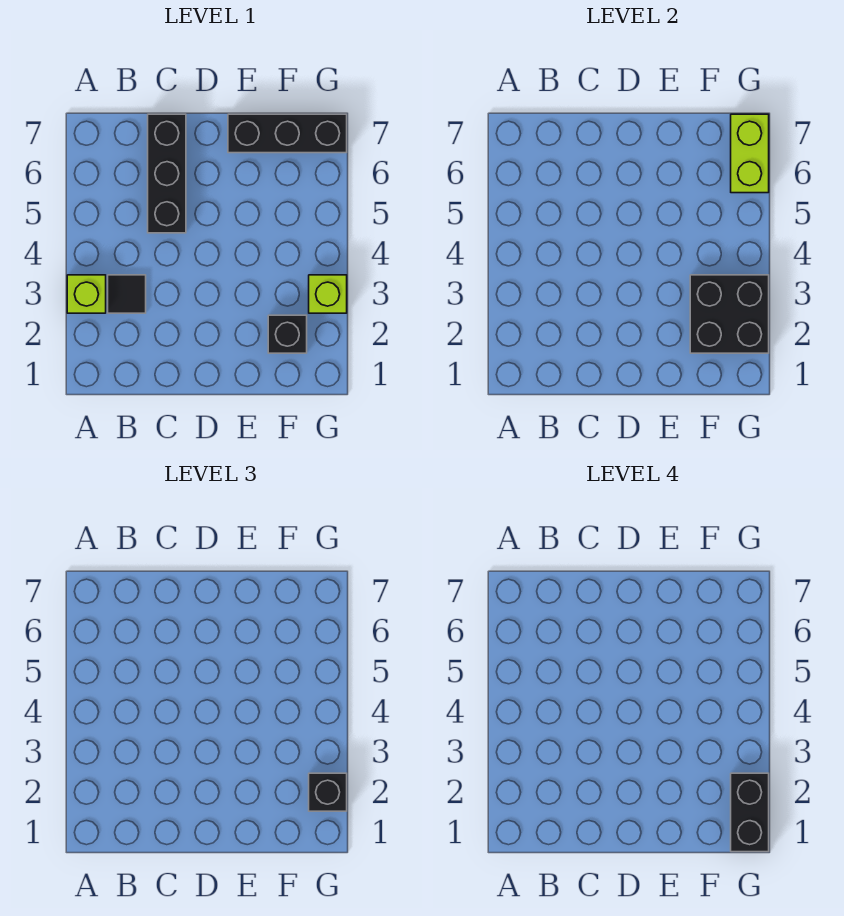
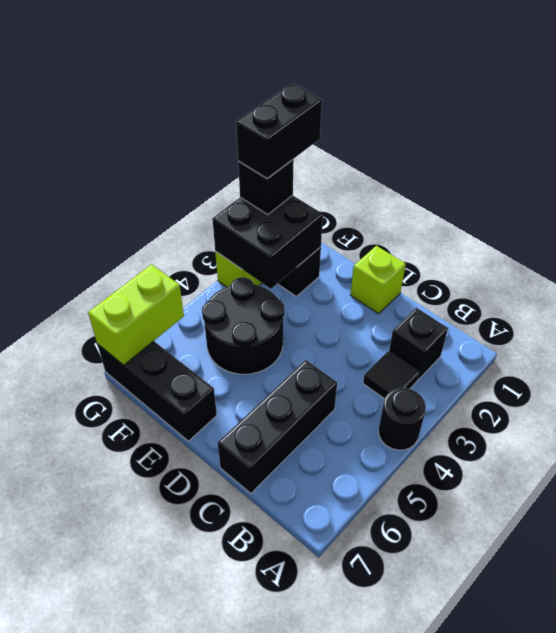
lime brick A3 level 1 -> lime brick D1 level 1
none -> black round brick A4 level 1
none -> black brick B2 level 1
none -> black round brick E4:F5 level 1

